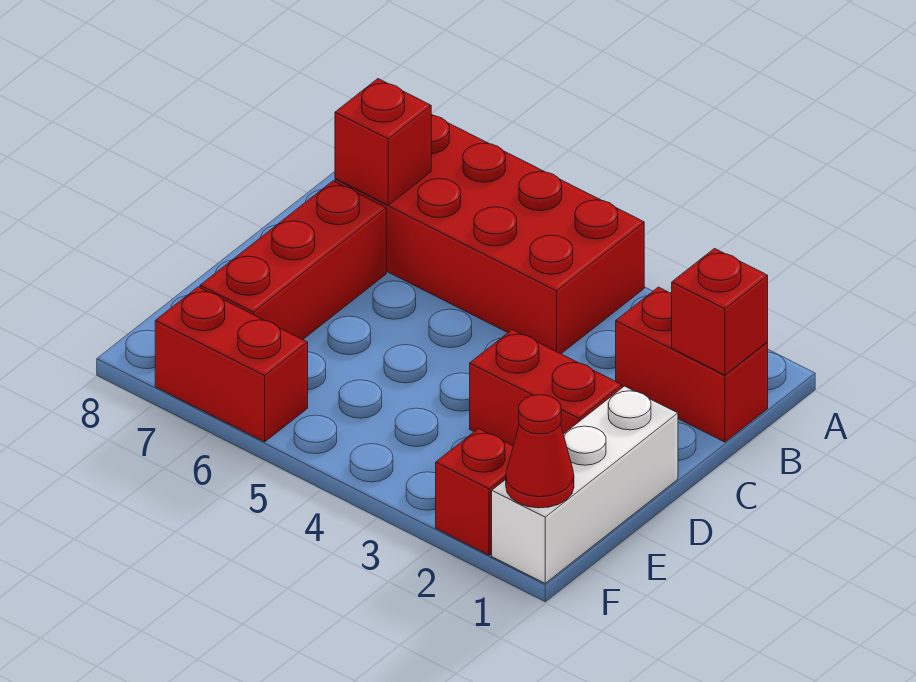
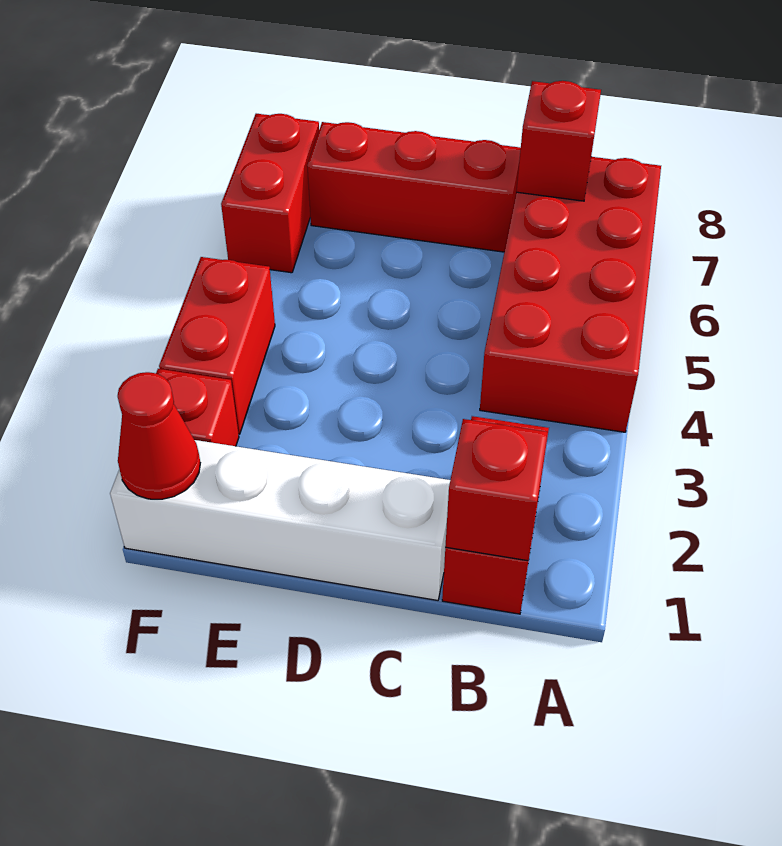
white brick D1:F1 level 1 -> white brick C1:F1 level 1
red brick D2:D3 level 1 -> red brick F3:F4 level 1

